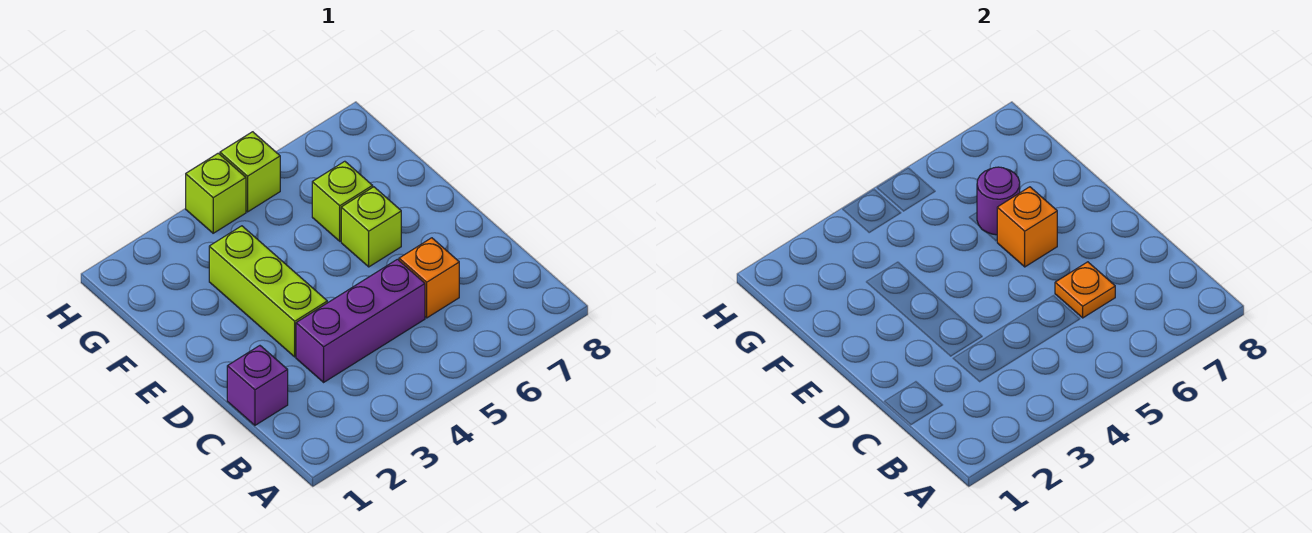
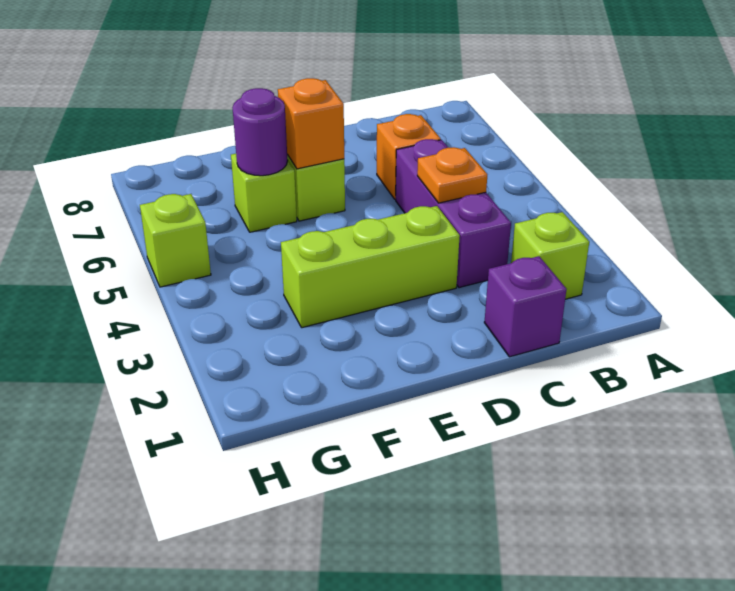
orange plate C6 level 2 -> orange plate C4 level 2
lime brick H4 level 1 -> lime brick B2 level 1

